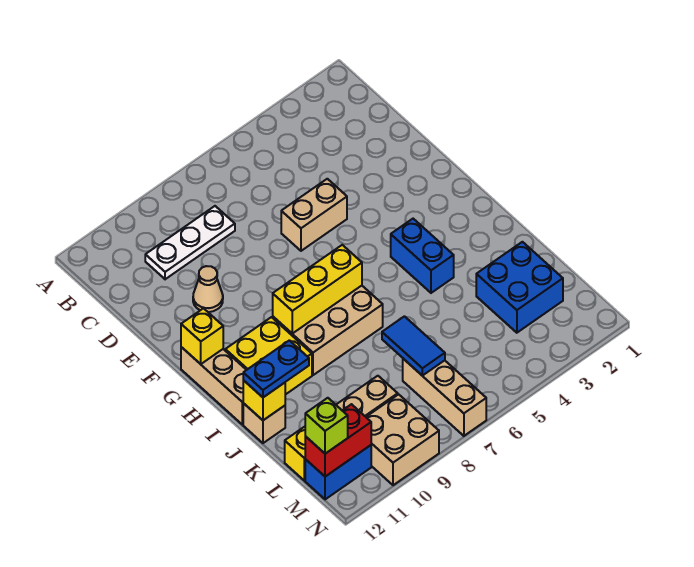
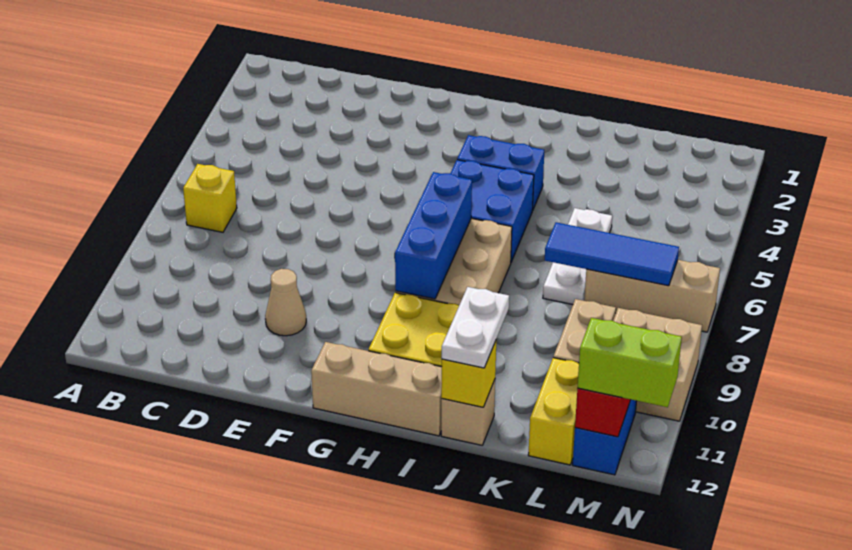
white plate C8:C10 level 1 -> white plate K5:K7 level 1
tan brick E5:E6 level 1 -> none
yellow brick G12 level 2 -> yellow brick B7 level 1
yellow brick H7:H9 level 2 -> blue brick H7:H9 level 2
blue plate J11:J12 level 3 -> white plate J11:J12 level 3
blue brick K2:L3 level 1 -> blue brick H5:I6 level 1
blue tile K7:L7 level 2 -> blue tile K7:M7 level 2
lime brick M12 level 3 -> lime brick M12:N12 level 3

